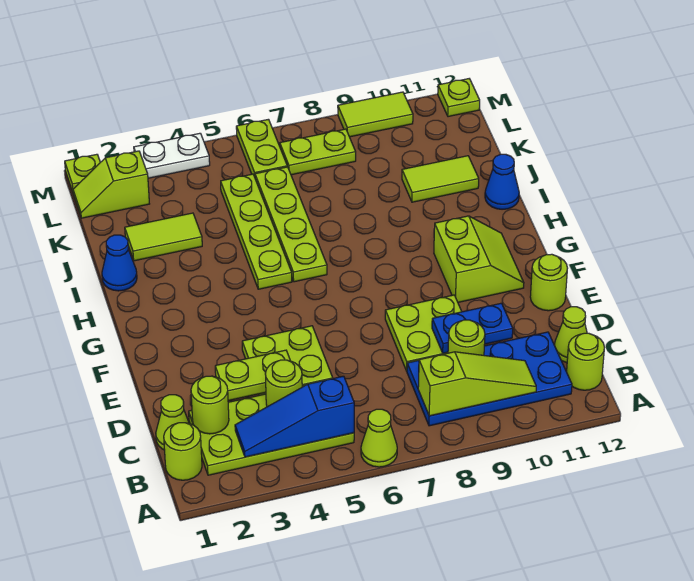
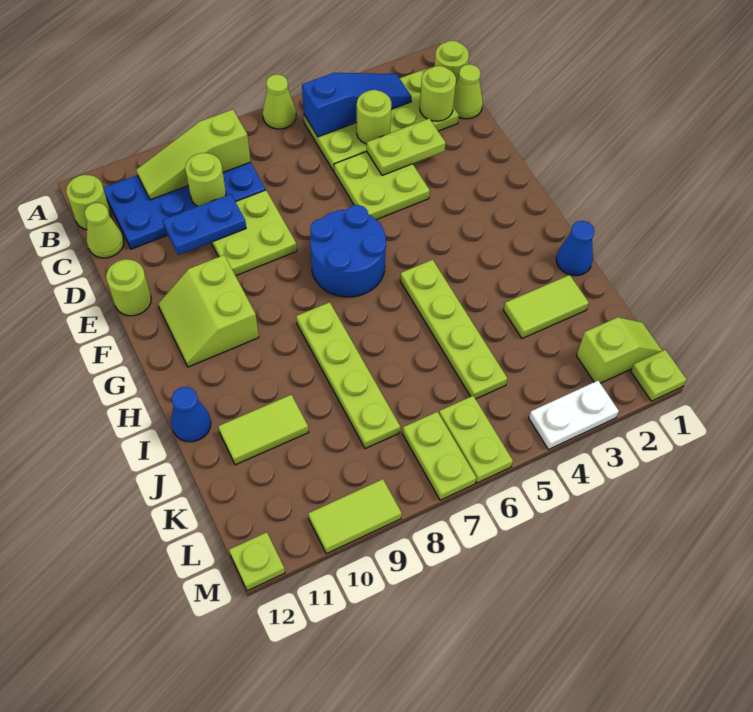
none -> blue round brick F6:G7 level 1
lime plate H6:K6 level 1 -> lime plate H8:K8 level 1
lime plate L7:L8 level 1 -> lime plate L7:M7 level 1

